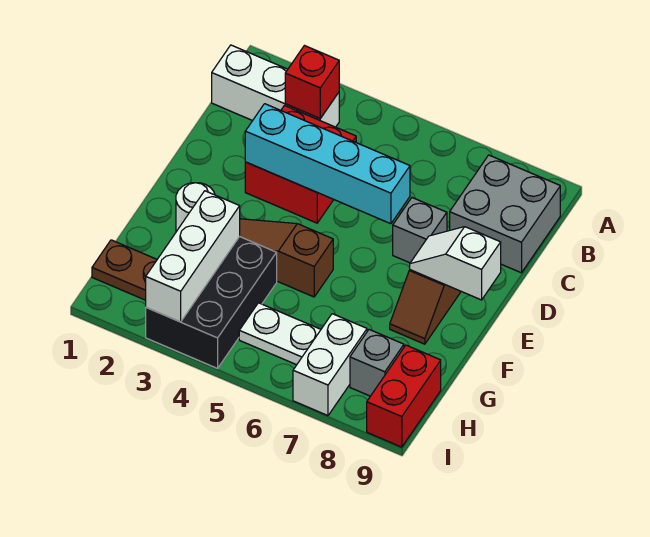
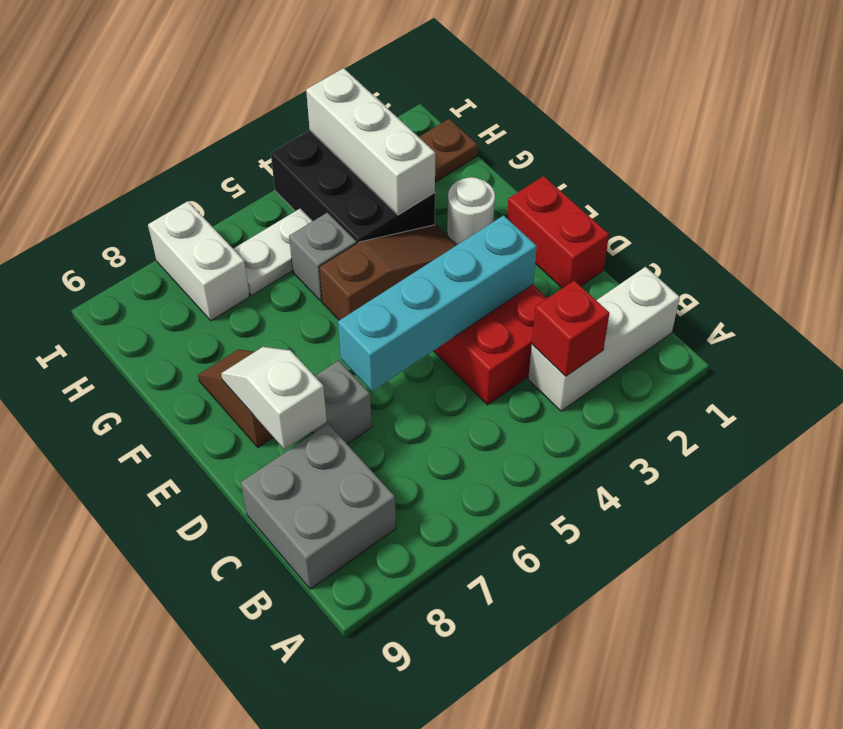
white slope E8:E9 level 2 top 9 -> white slope D8:E8 level 2 top D
grey brick H8 level 1 -> grey brick G5 level 1
red brick H9:I9 level 1 -> red brick D1:E1 level 1

